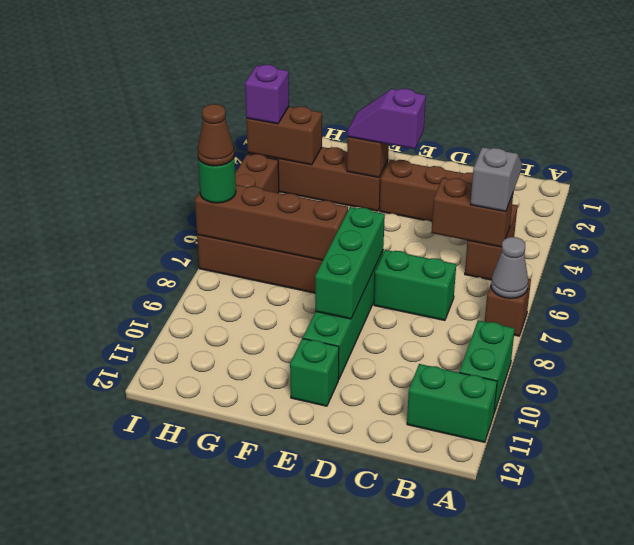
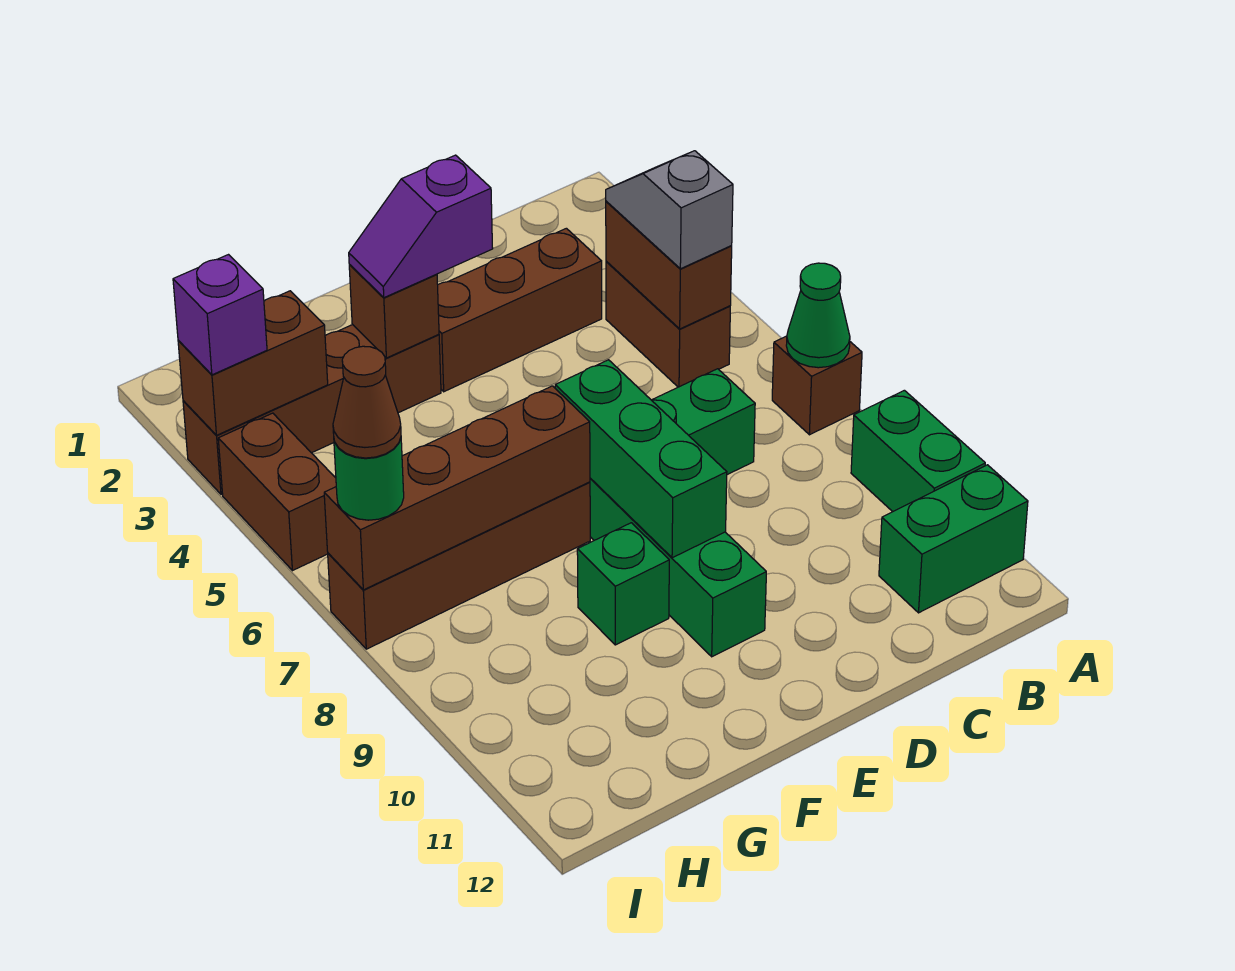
grey cone A7 level 2 -> green cone A7 level 2
brown brick B5:C5 level 2 -> brown brick B4:B5 level 2
green brick E11 level 1 -> green brick F9 level 1

